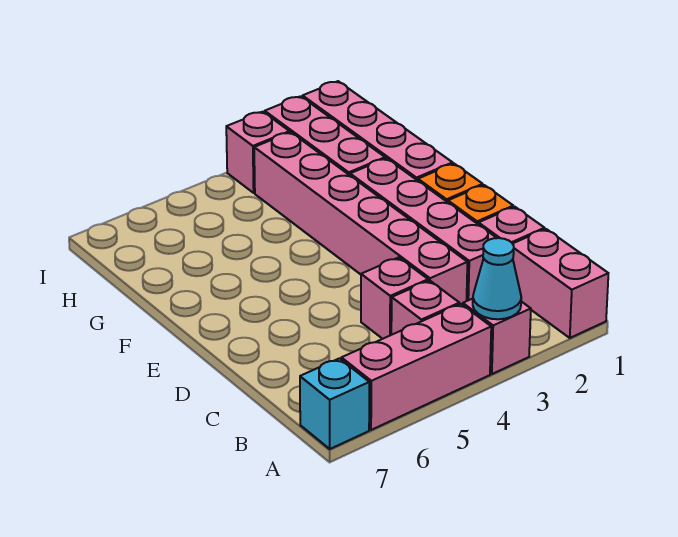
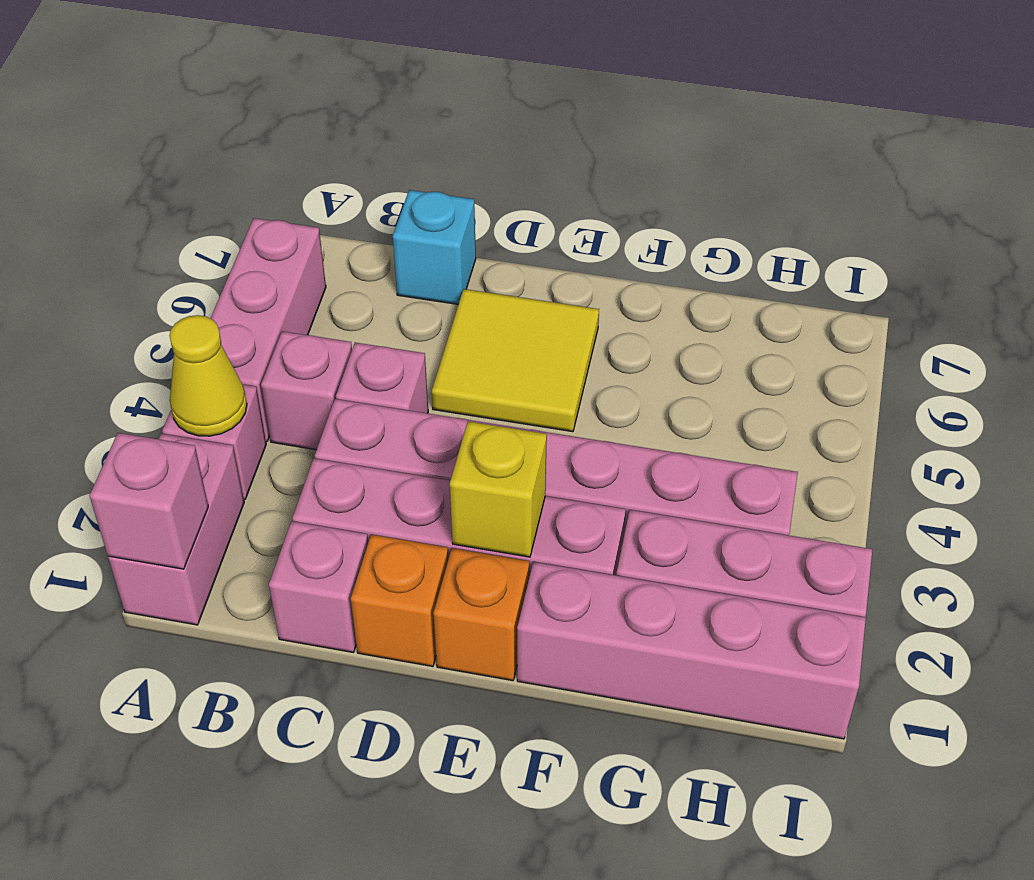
pink brick A1:B1 level 1 -> pink brick A1:A2 level 1
cyan cone A3 level 2 -> yellow cone A3 level 2
cyan brick A7 level 1 -> cyan brick C7 level 1
none -> yellow tile D5:E6 level 1
none -> yellow brick E2 level 2
pink brick I3 level 1 -> pink brick A1 level 2

